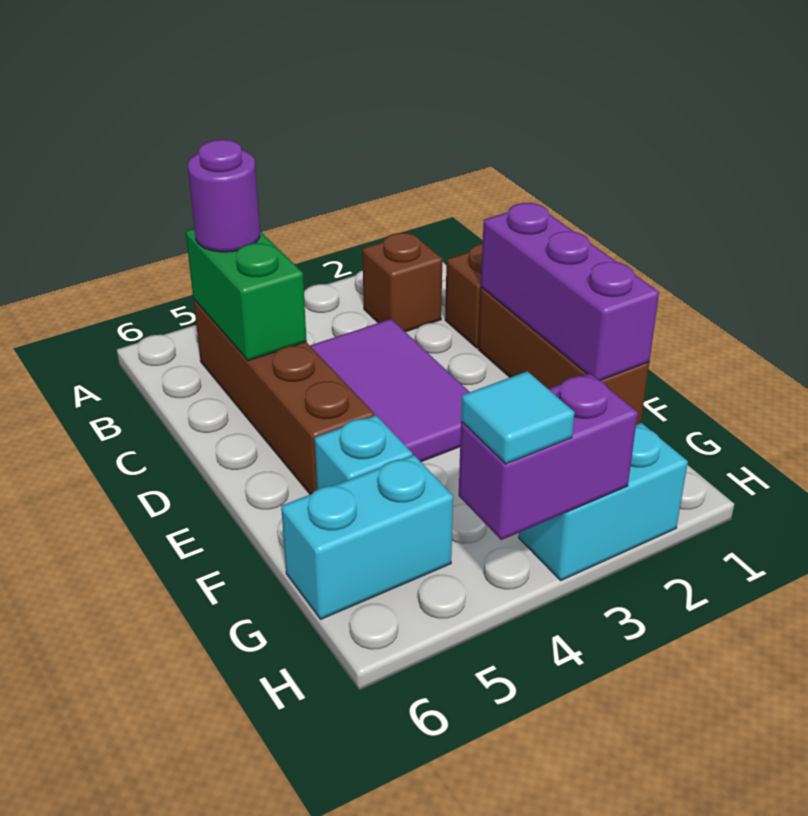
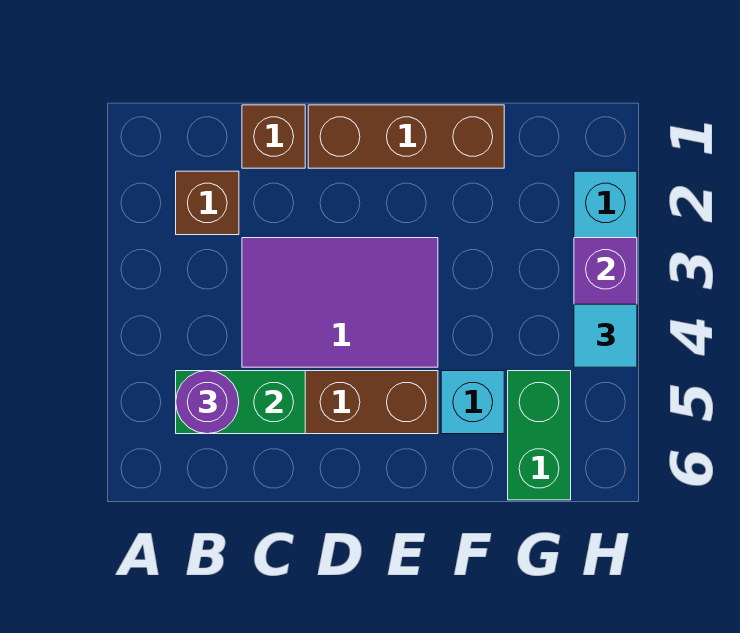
purple brick D1:F1 level 2 -> none
cyan brick G5:G6 level 1 -> green brick G5:G6 level 1

